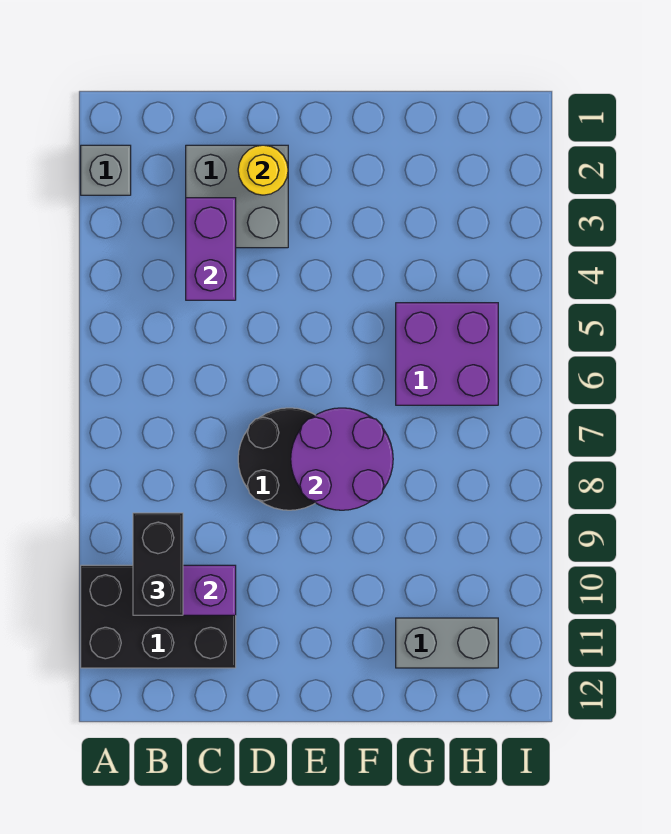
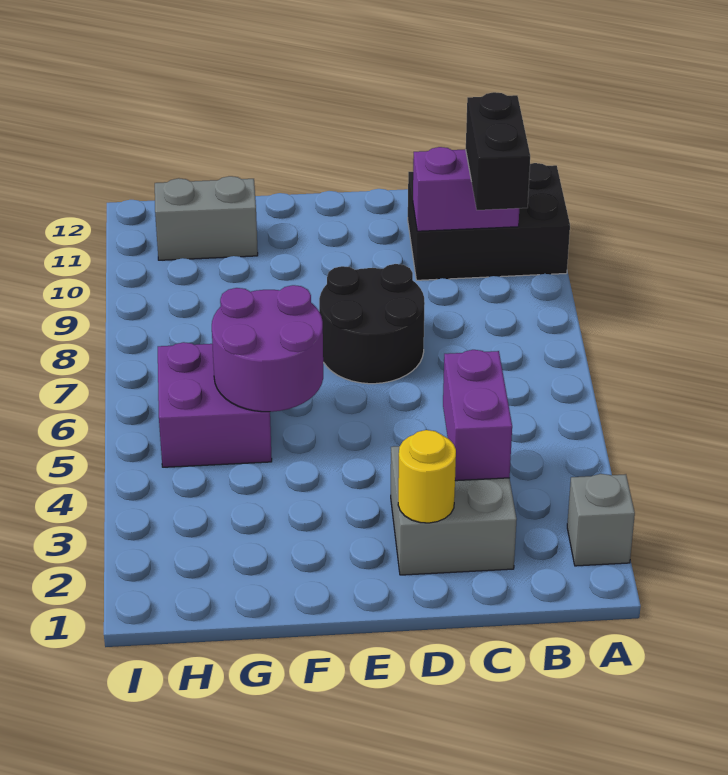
purple round brick E7:F8 level 2 -> purple round brick F5:G6 level 2

